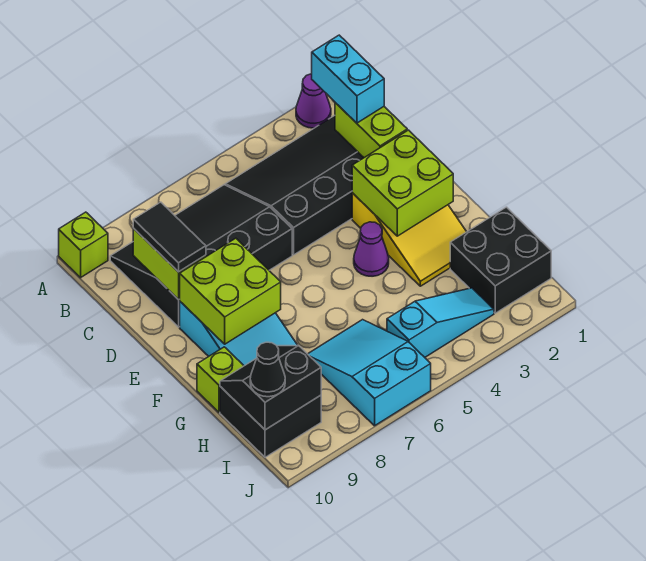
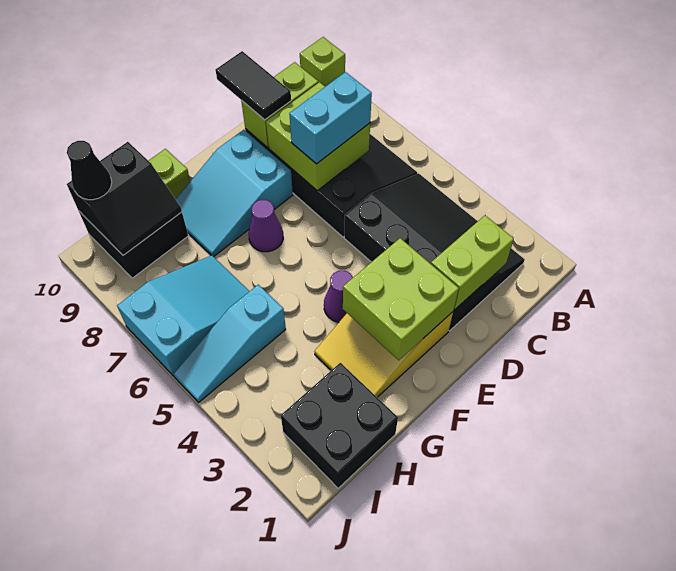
purple cone A2 level 1 -> purple cone F7 level 1
cyan brick B2:C2 level 3 -> cyan brick C7:D7 level 3
black tile C9:D9 level 3 -> black tile D9:D10 level 3
lime brick E8:F9 level 2 -> lime brick C7:D8 level 2
black slope H9:I10 level 2 top I -> black slope H9:I10 level 2 top 10
cyan slope I3:I5 level 1 top 5 -> cyan slope H5:J5 level 1 top H

